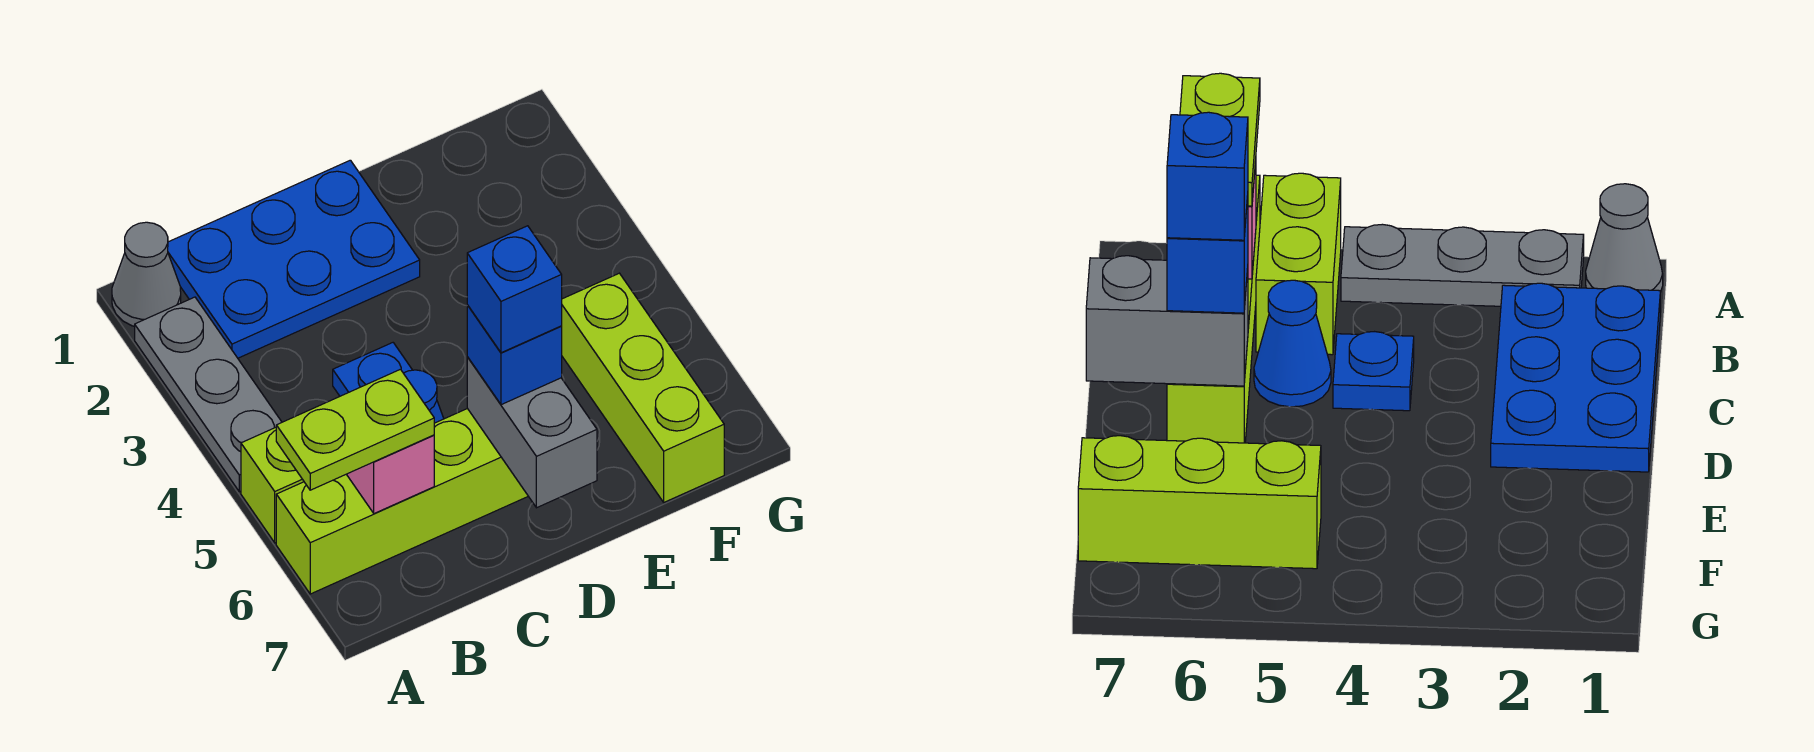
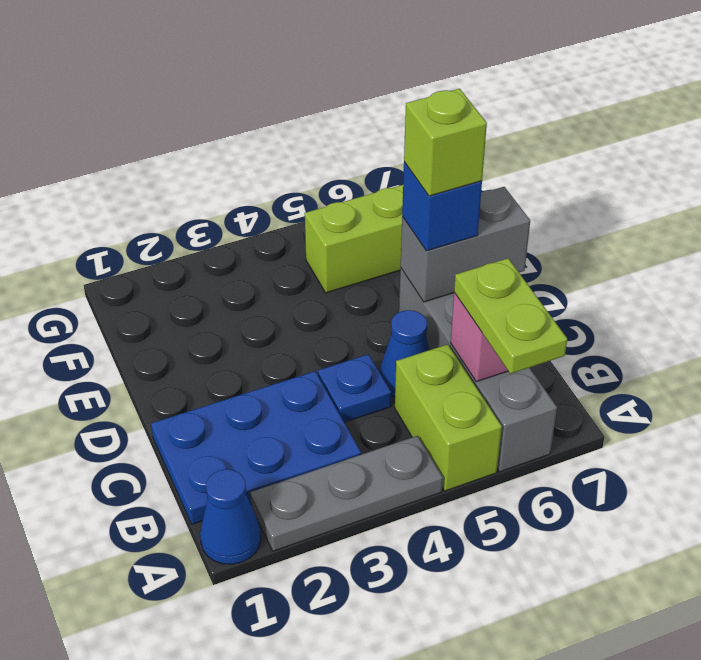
grey cone A1 level 1 -> blue cone A1 level 1
lime brick A6:D6 level 1 -> grey brick A6:D6 level 1
blue plate B1:D2 level 1 -> blue plate B1:C3 level 1
blue brick D6 level 4 -> lime brick D6 level 4

